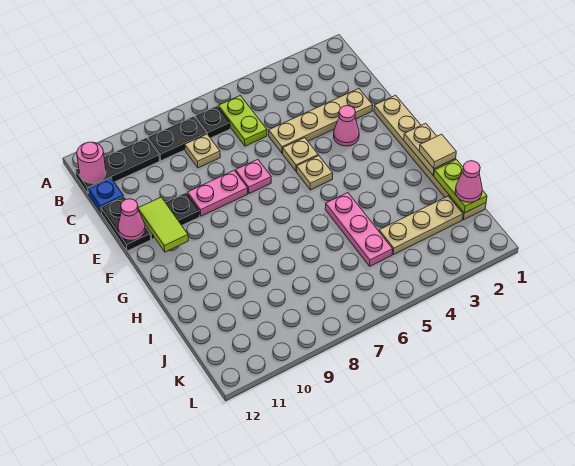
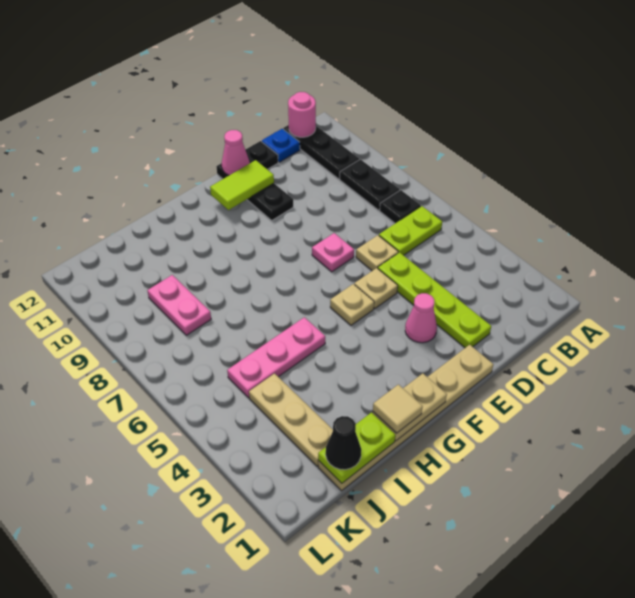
tan plate C8 level 1 -> tan plate D6 level 1
tan plate D2:D5 level 1 -> lime plate D2:D5 level 1
pink plate E8:E9 level 1 -> pink plate J8:J9 level 1
pink cone J1 level 3 -> black cone J1 level 3

